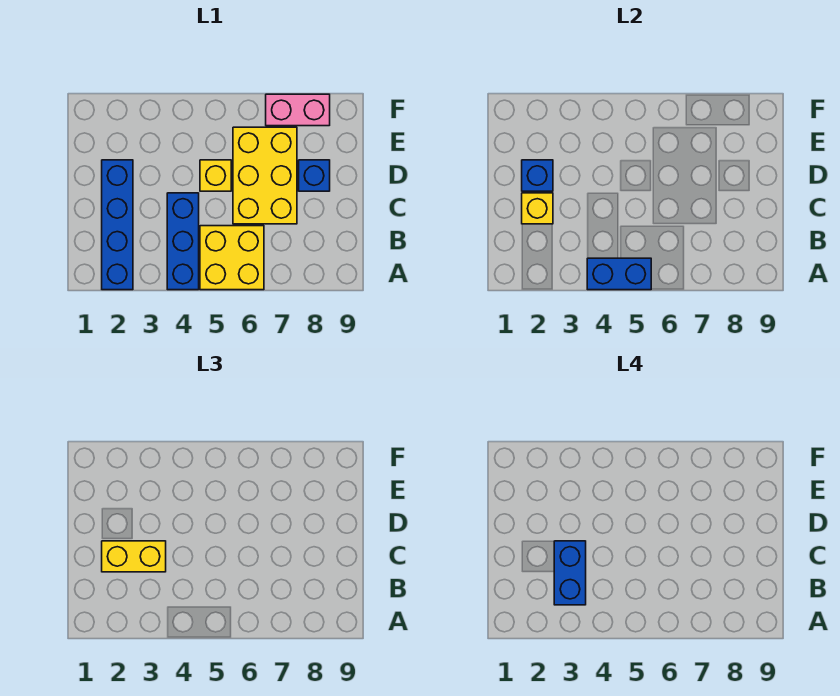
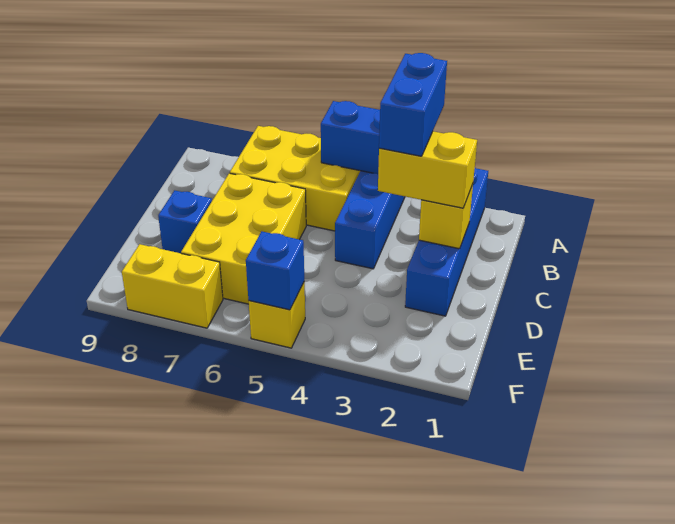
yellow brick A5:B6 level 1 -> yellow brick A5:B7 level 1
blue brick D2 level 2 -> blue brick F5 level 2
yellow brick D5 level 1 -> yellow brick F5 level 1
pink brick F7:F8 level 1 -> yellow brick F7:F8 level 1

